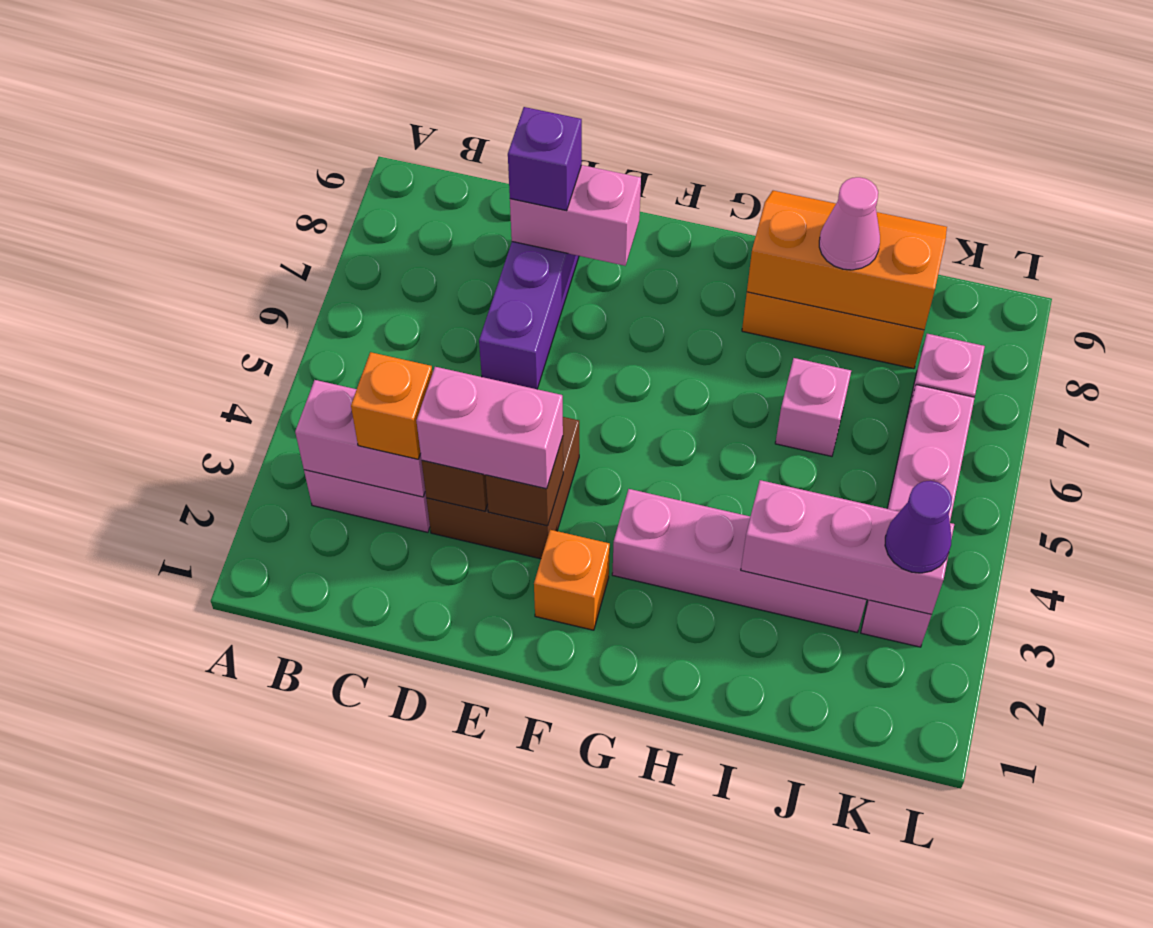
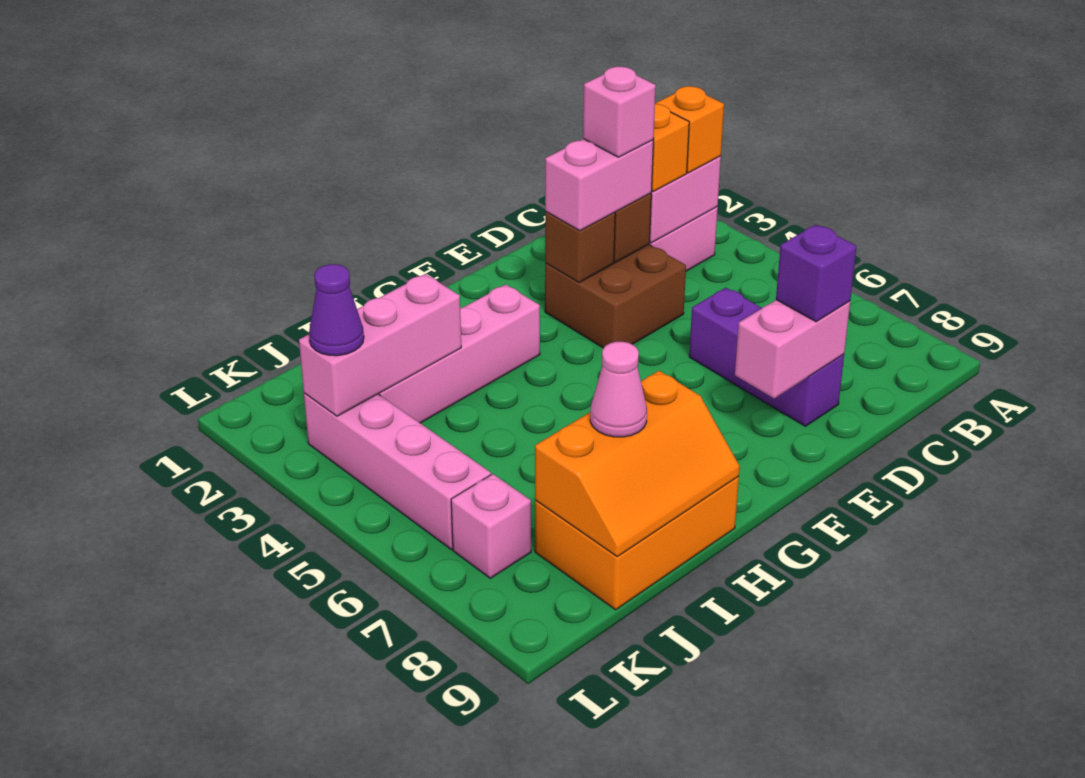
orange brick F2 level 1 -> orange brick B3 level 3
pink brick I6 level 1 -> pink brick D3 level 4

